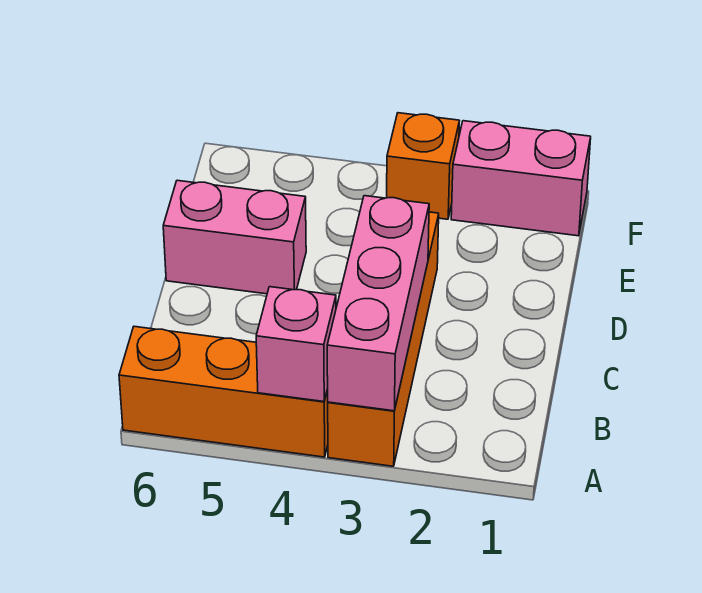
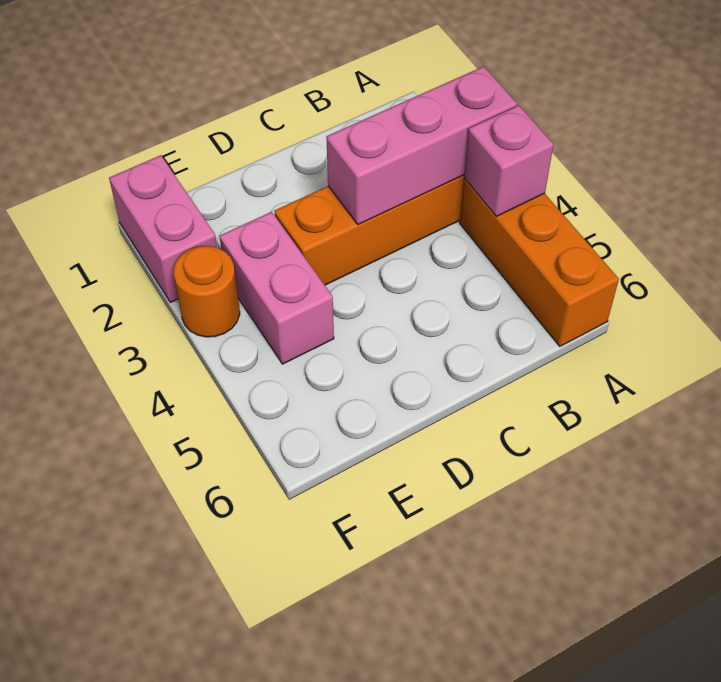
pink brick D5:D6 level 1 -> pink brick E3:E4 level 1
orange brick F3 level 1 -> orange round brick F3 level 1

